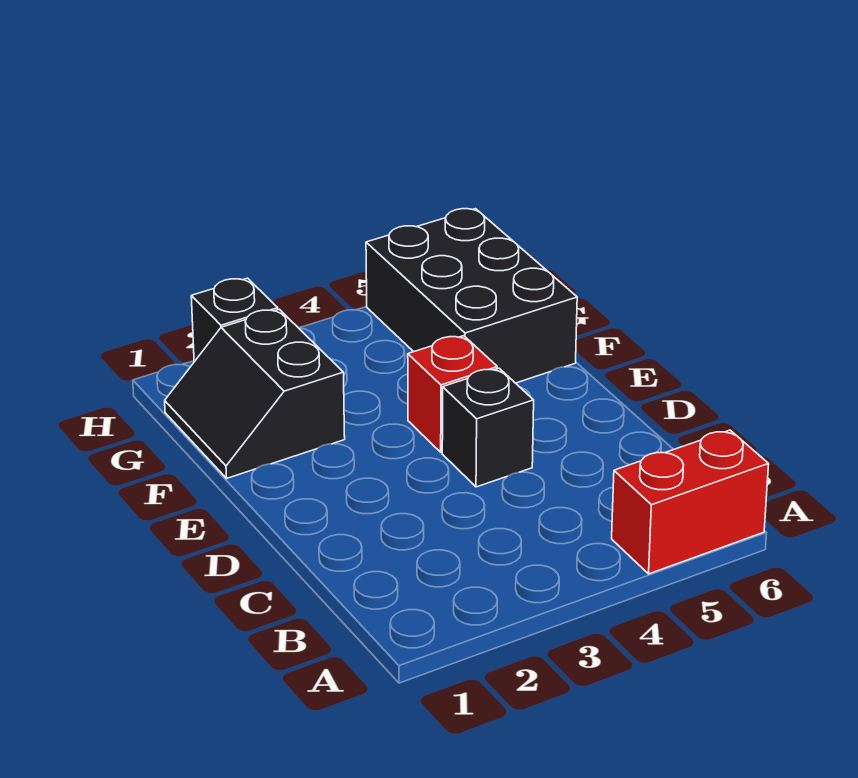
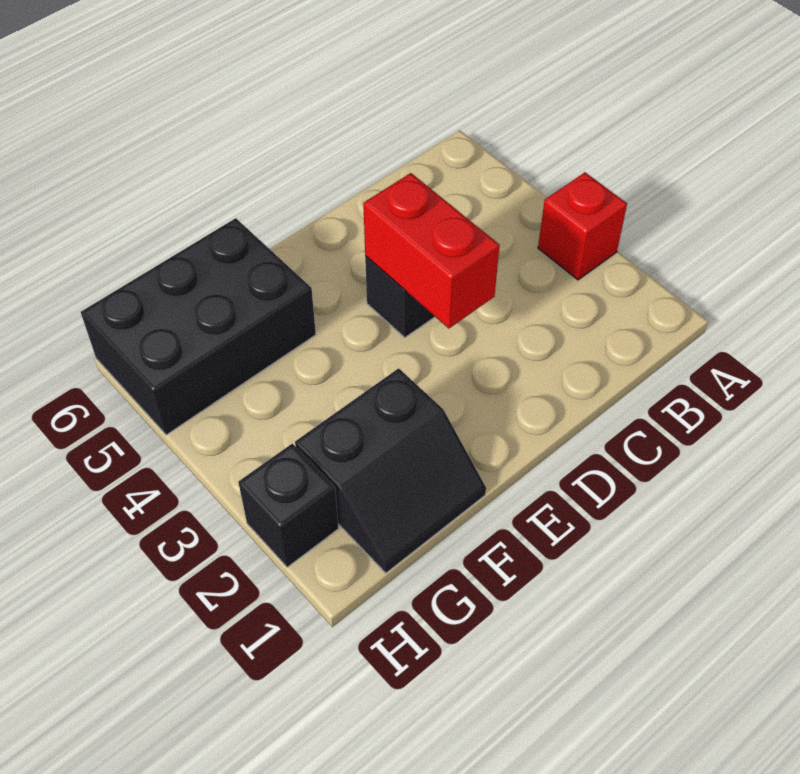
red brick A5:A6 level 1 -> red brick D3:D4 level 2
red brick E4 level 1 -> red brick A3 level 1

